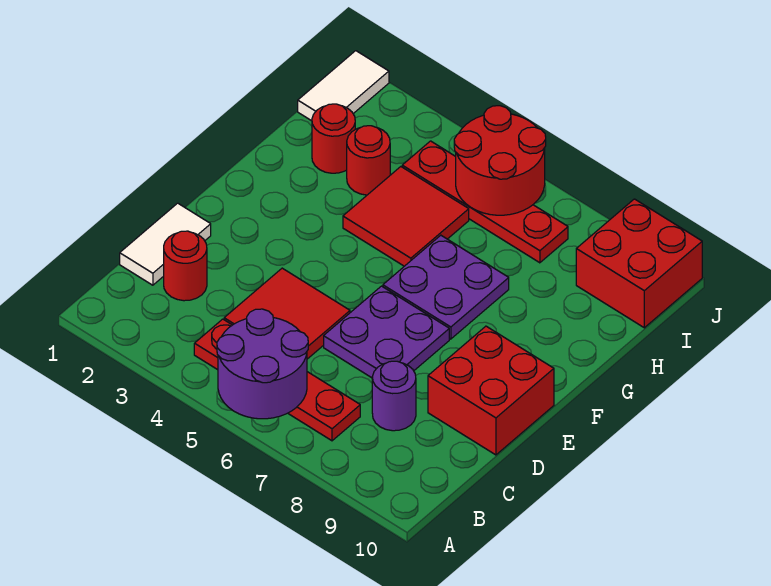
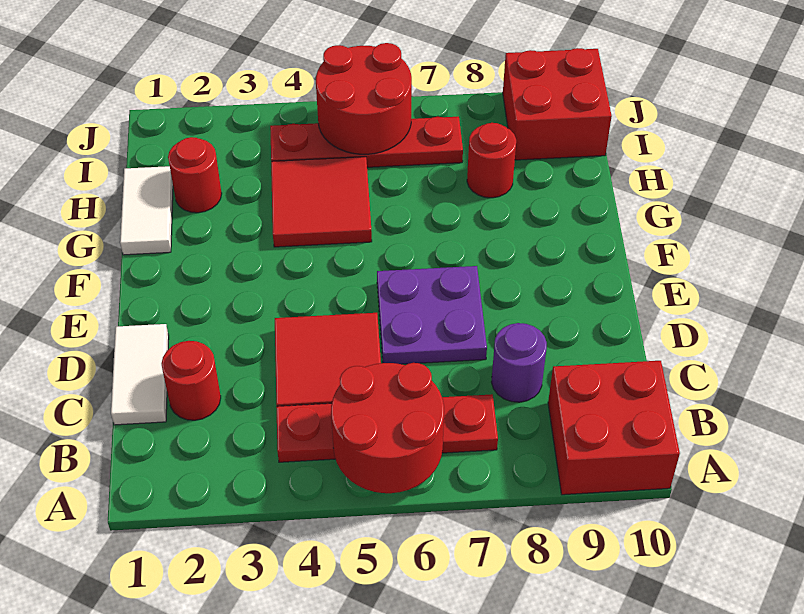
purple round brick A5:B6 level 2 -> red round brick A5:B6 level 2
red brick D9:E10 level 1 -> red brick A9:B10 level 1
purple plate F6:G7 level 1 -> none
red round brick H3 level 1 -> red round brick H8 level 1
white tile I1:J1 level 1 -> white tile G1:H1 level 1

